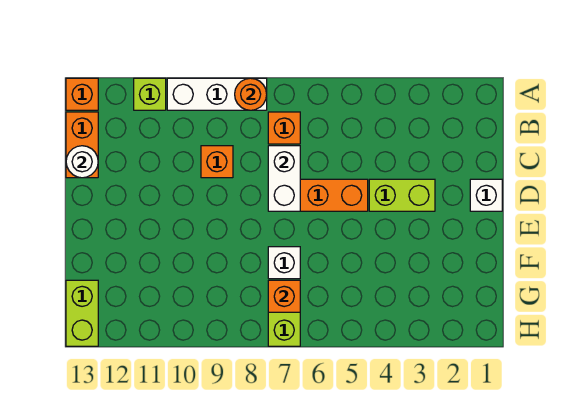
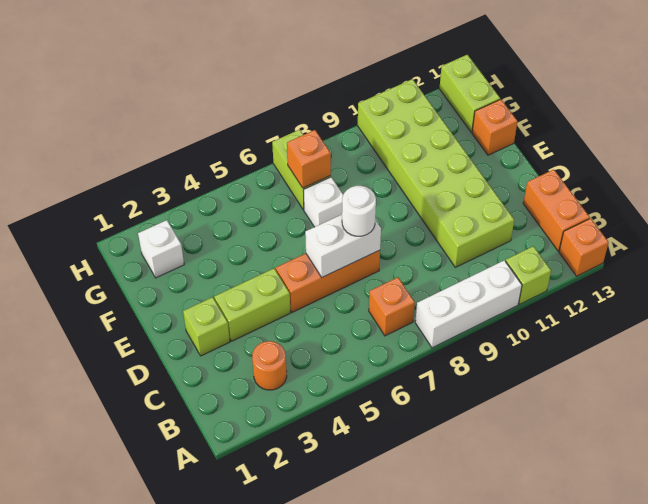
orange round brick A8 level 2 -> orange round brick B3 level 1
white brick C7:D7 level 2 -> white brick D6:D7 level 2
orange brick C9 level 1 -> orange brick F13 level 1
none -> lime brick C10:H11 level 1
white round brick C13 level 2 -> white round brick D7 level 3
white brick D1 level 1 -> white brick G2 level 1
none -> lime brick D2 level 1

